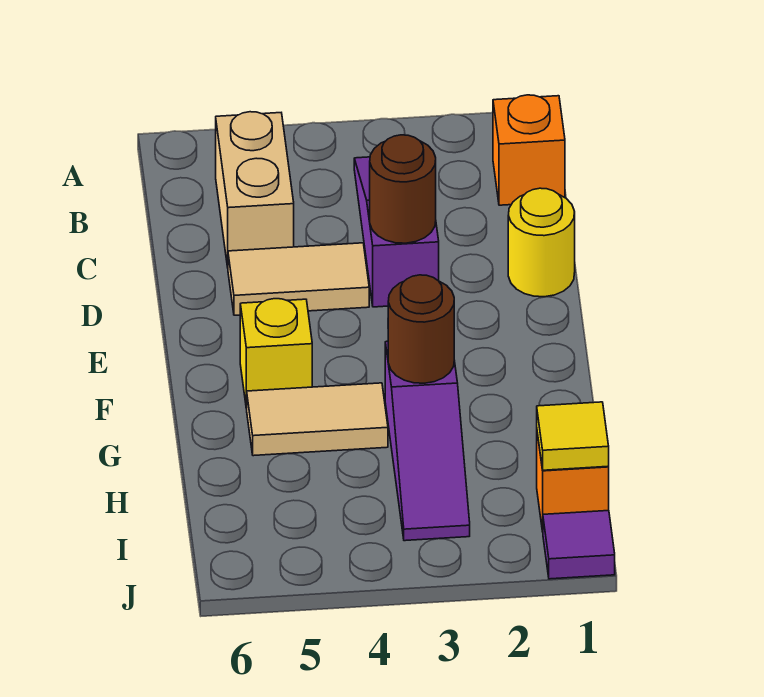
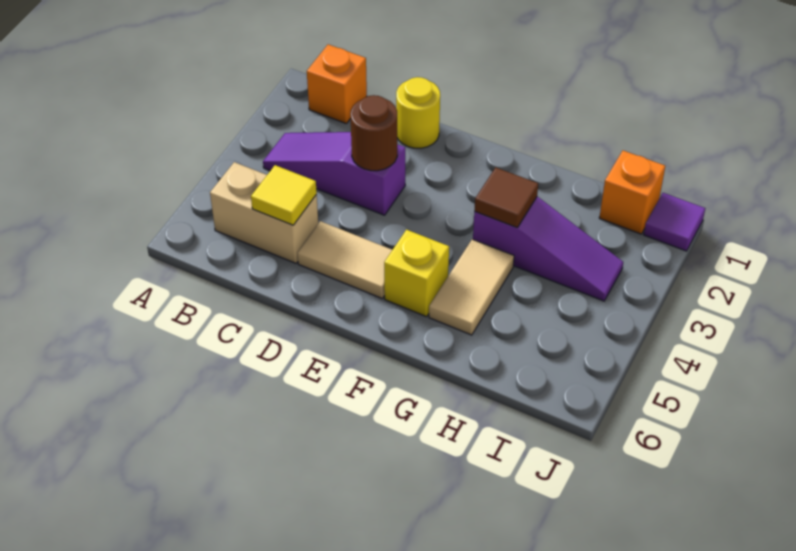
tan tile D4:D5 level 1 -> tan tile D5:E5 level 1
brown round brick G3 level 2 -> brown tile G3 level 2
yellow tile I1 level 2 -> yellow tile C5 level 2

